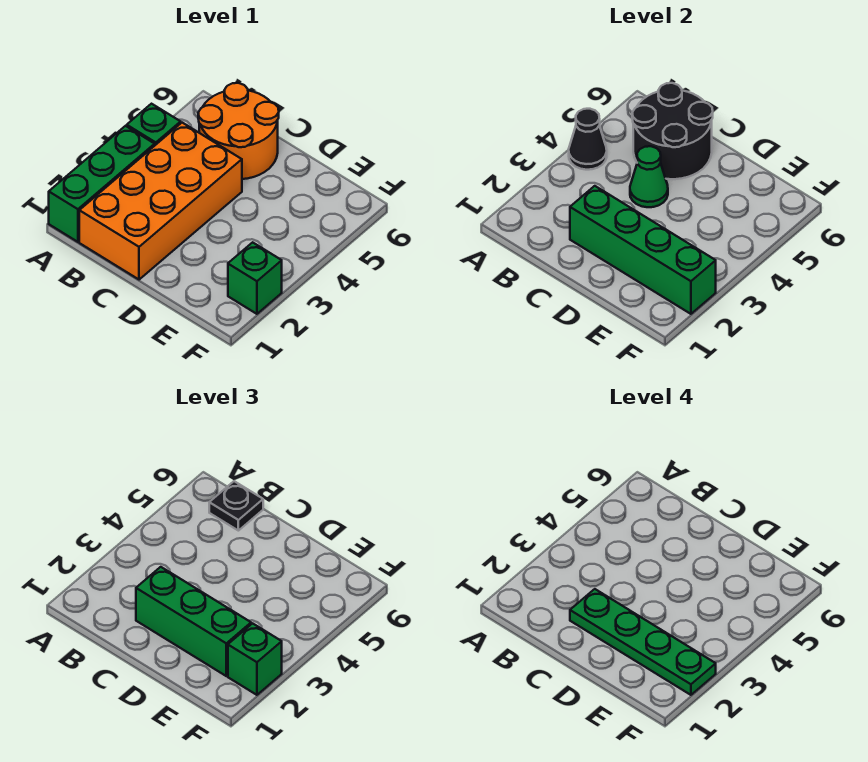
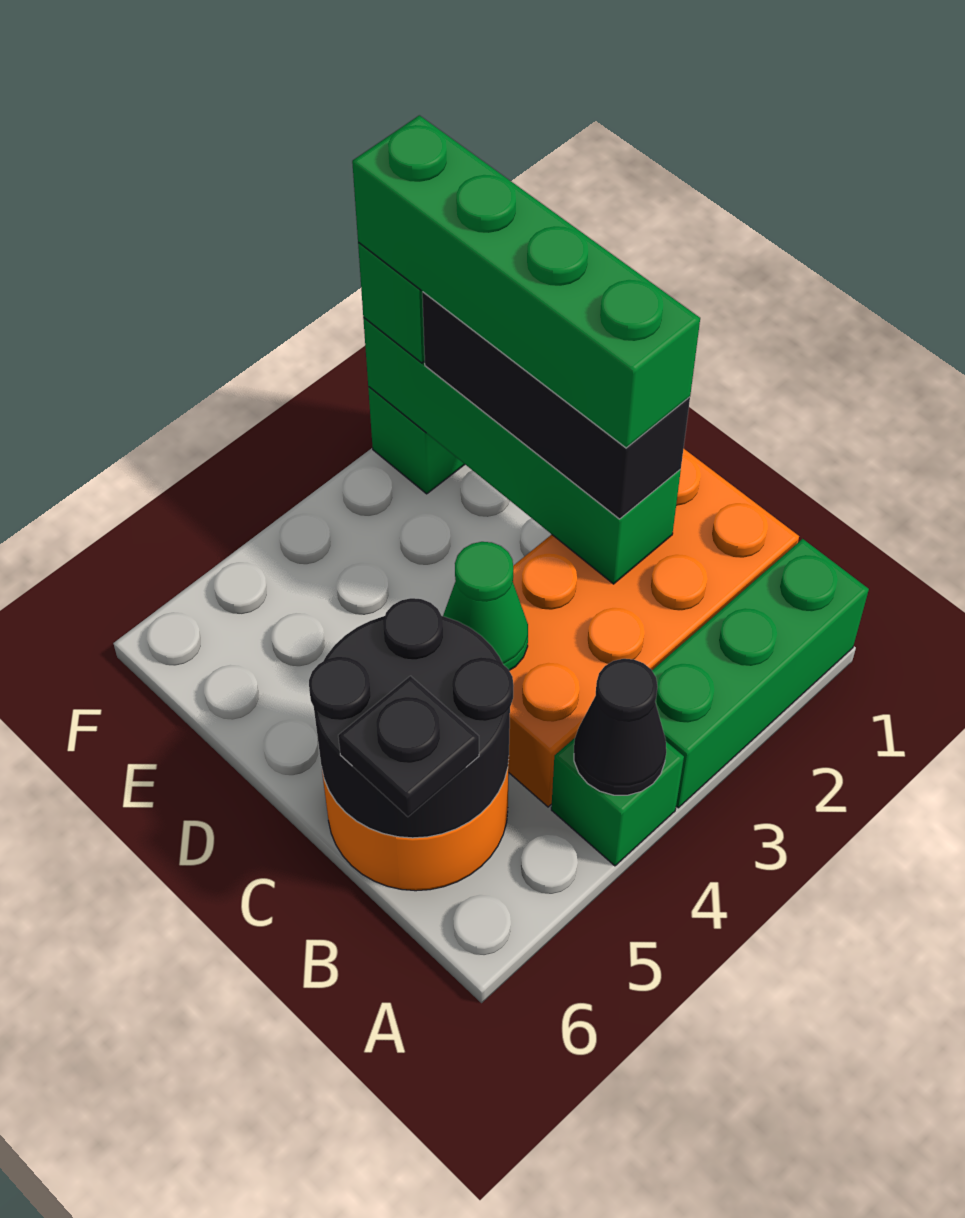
green brick C2:E2 level 3 -> black brick C2:E2 level 3
green plate C2:F2 level 4 -> green brick C2:F2 level 4

